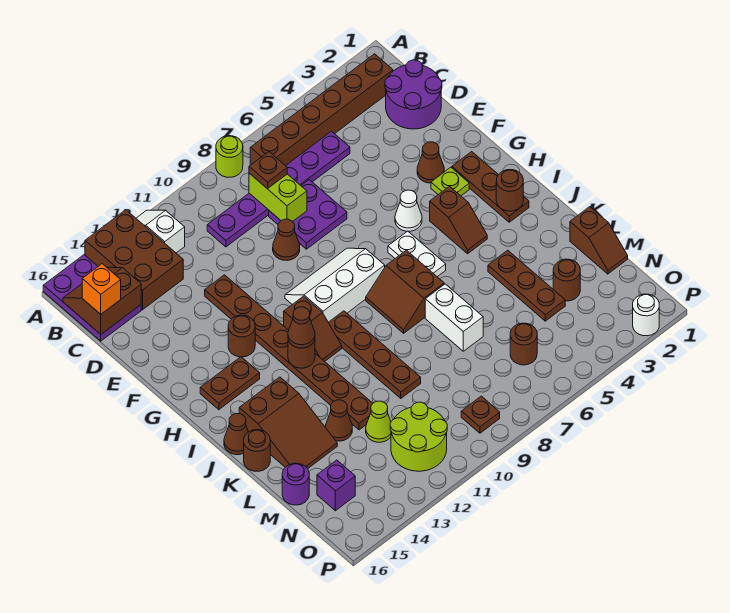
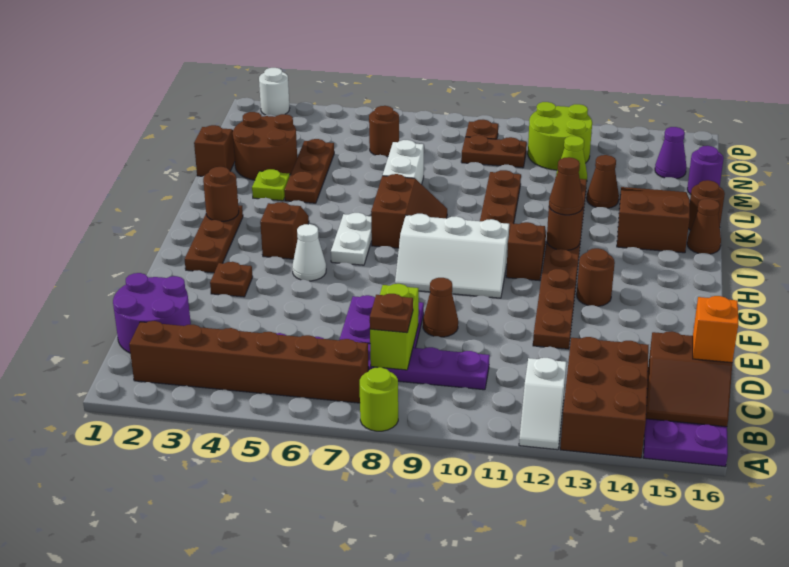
brown cone F3 level 1 -> brown plate F3 level 1
lime plate G3 level 1 -> lime plate K3 level 1
brown plate H14:H15 level 1 -> brown plate N9:N10 level 1
brown round brick M3 level 1 -> brown round brick L2:M3 level 1
purple brick N15 level 1 -> purple cone N15 level 1

